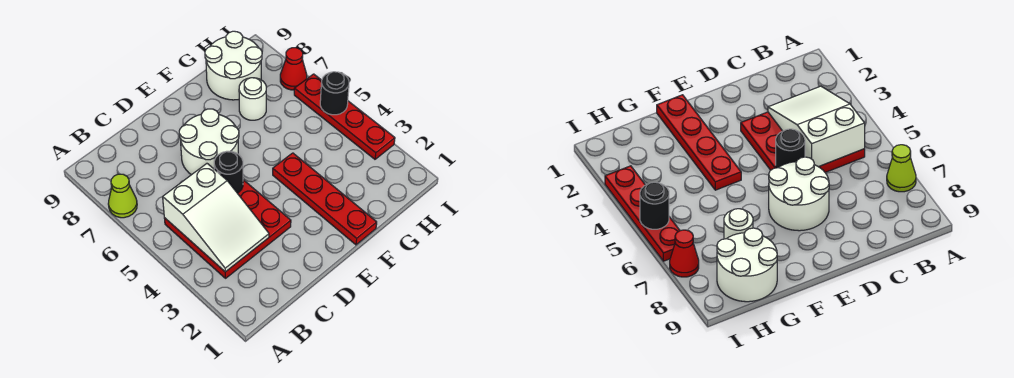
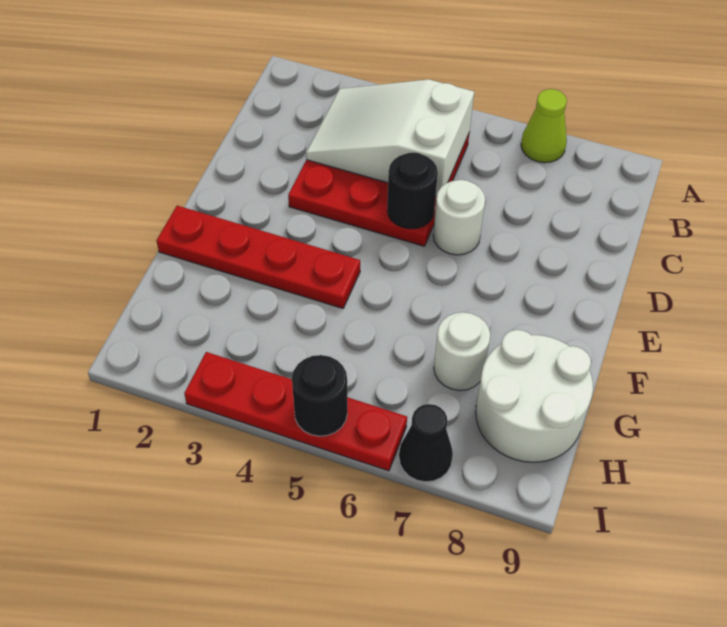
white round brick D6:E7 level 1 -> white round brick D6 level 1
red cone I7 level 1 -> black cone I7 level 1

